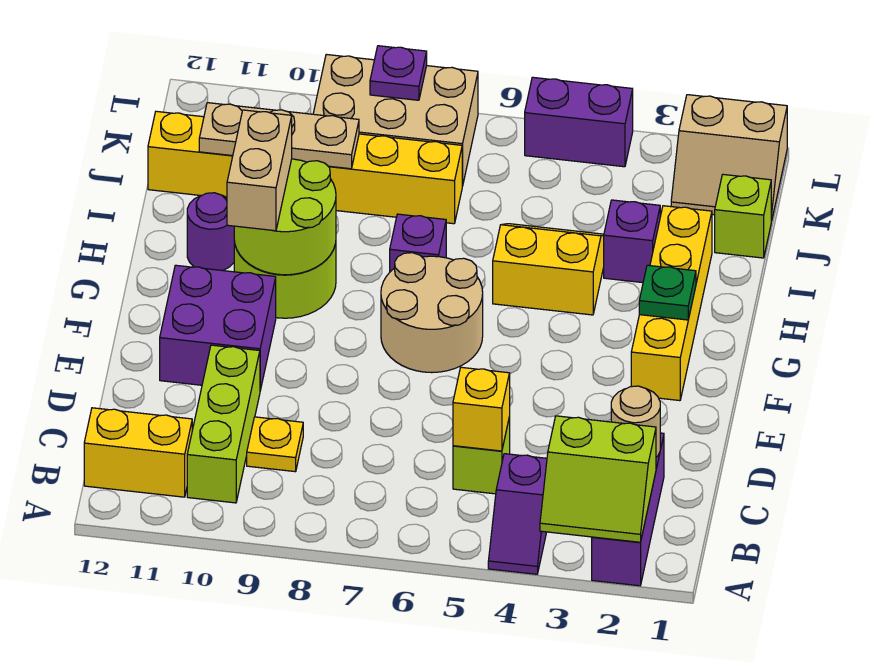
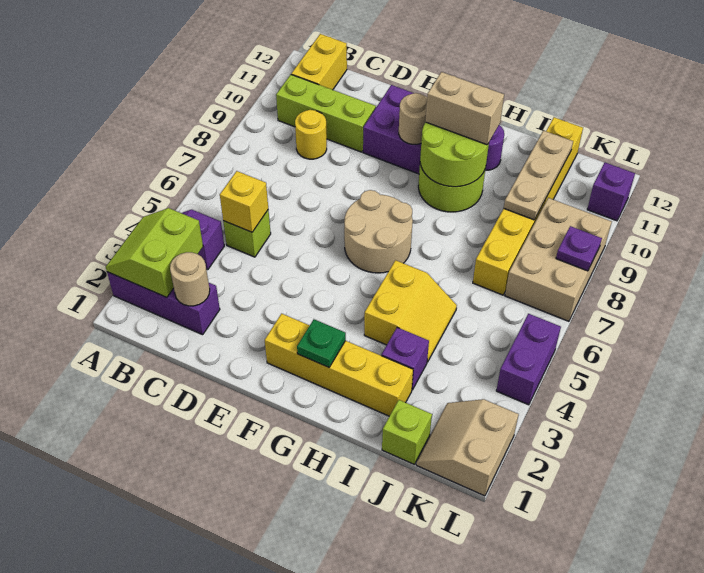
yellow plate C9 level 1 -> yellow round brick C9 level 1
none -> tan round brick F10 level 2
purple brick H7 level 1 -> purple brick L11 level 1

